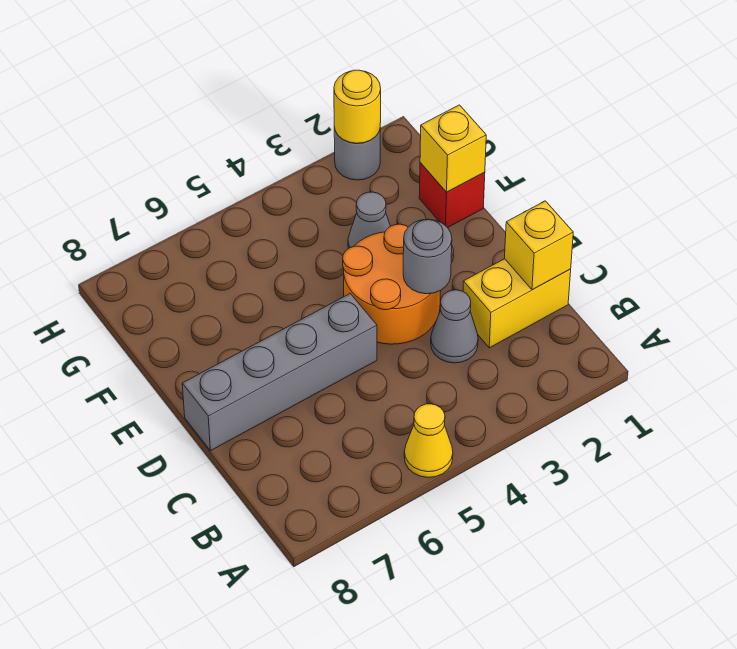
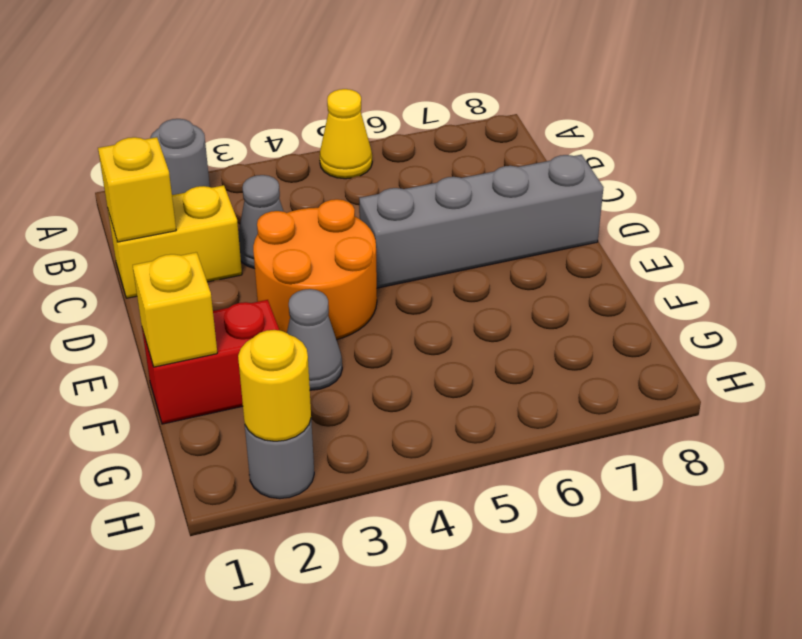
grey round brick D3 level 2 -> grey round brick A2 level 1
red brick F1 level 1 -> red brick F1:F2 level 1

